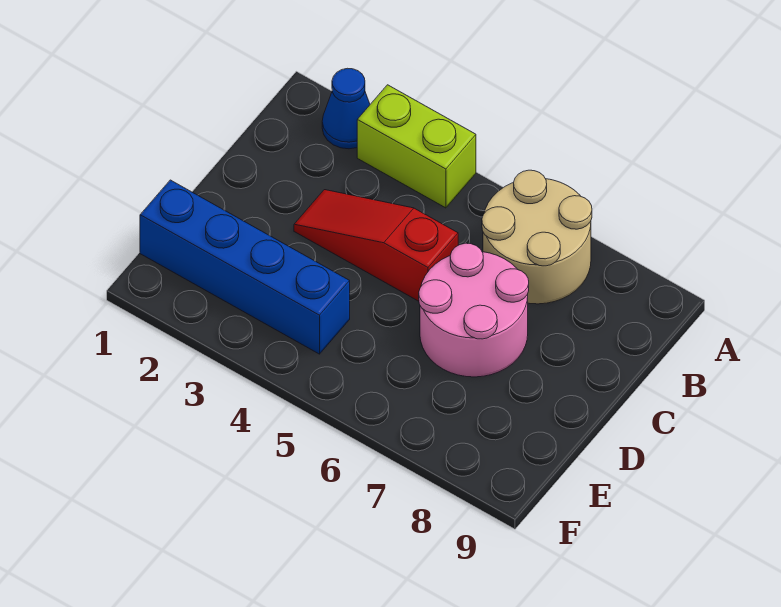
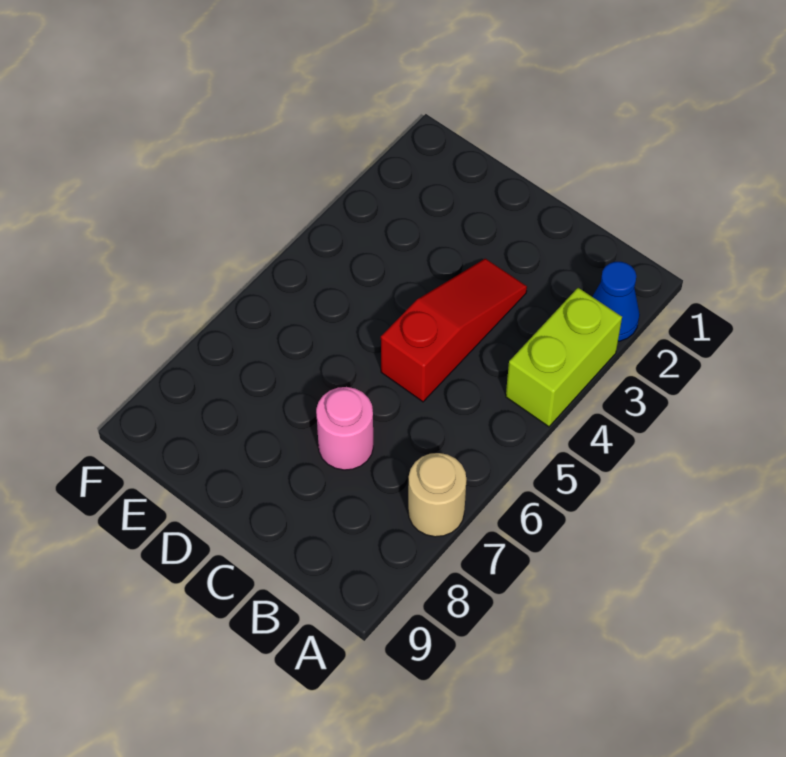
tan round brick A6:B7 level 1 -> tan round brick A7 level 1
pink round brick C6:D7 level 1 -> pink round brick C7 level 1
blue brick E1:E4 level 1 -> none

